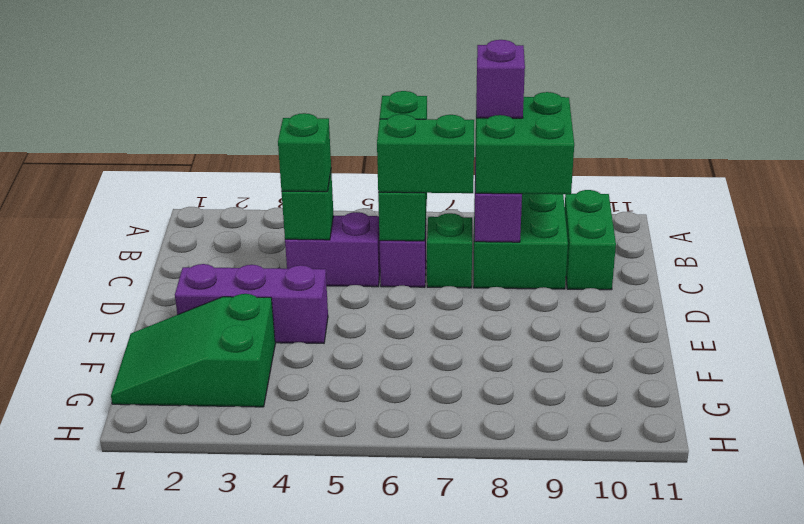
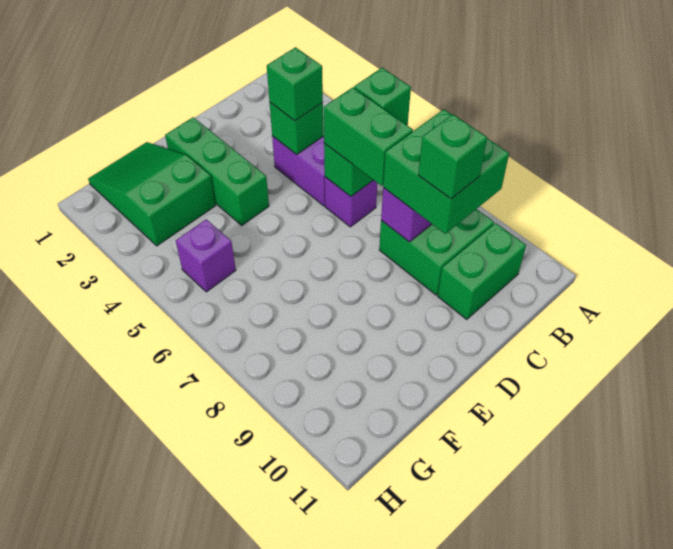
purple brick B8 level 4 -> purple brick G5 level 1
green brick C7 level 1 -> green brick C9 level 4
purple brick E2:E4 level 1 -> green brick E2:E4 level 1

